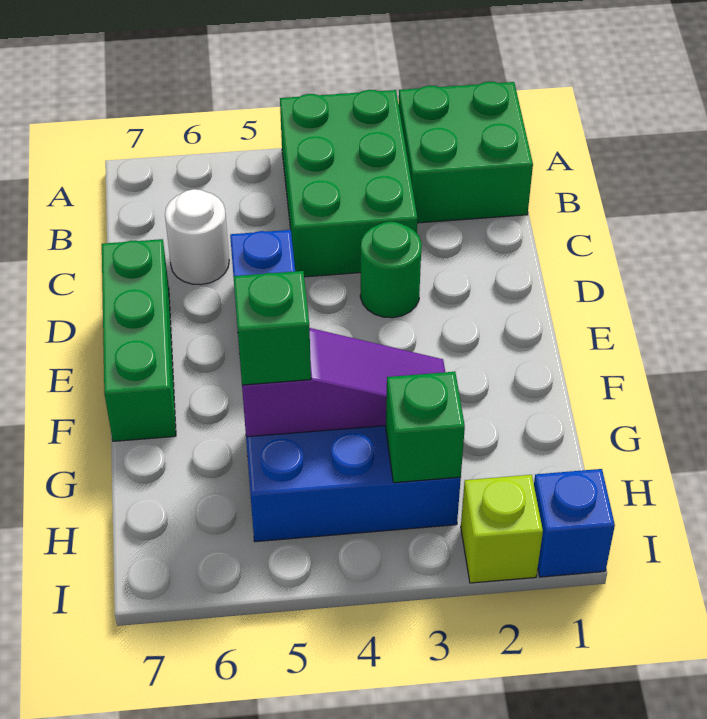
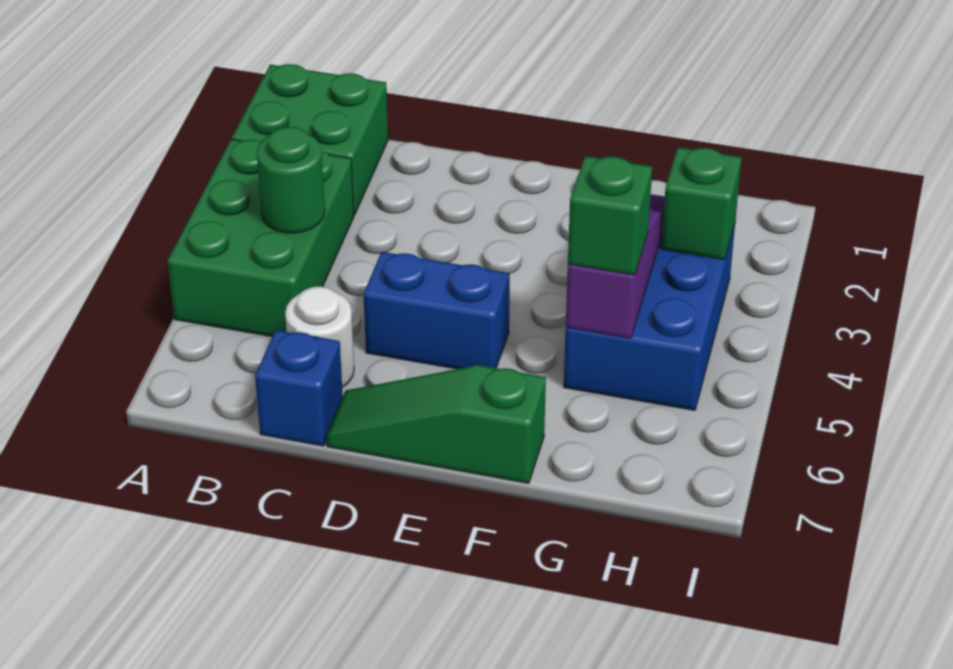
green brick A3:C4 level 1 -> green brick A3:B5 level 1
green round brick D3 level 1 -> green round brick B4 level 2
green brick D7:F7 level 1 -> green slope D7:F7 level 1 top F
blue brick I1 level 1 -> blue brick C7 level 1
lime brick I2 level 1 -> none

